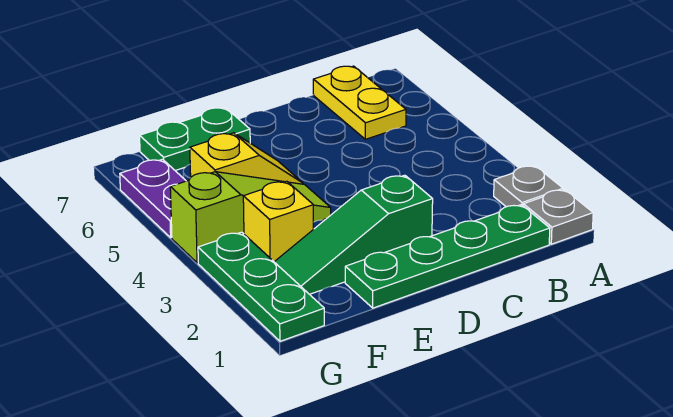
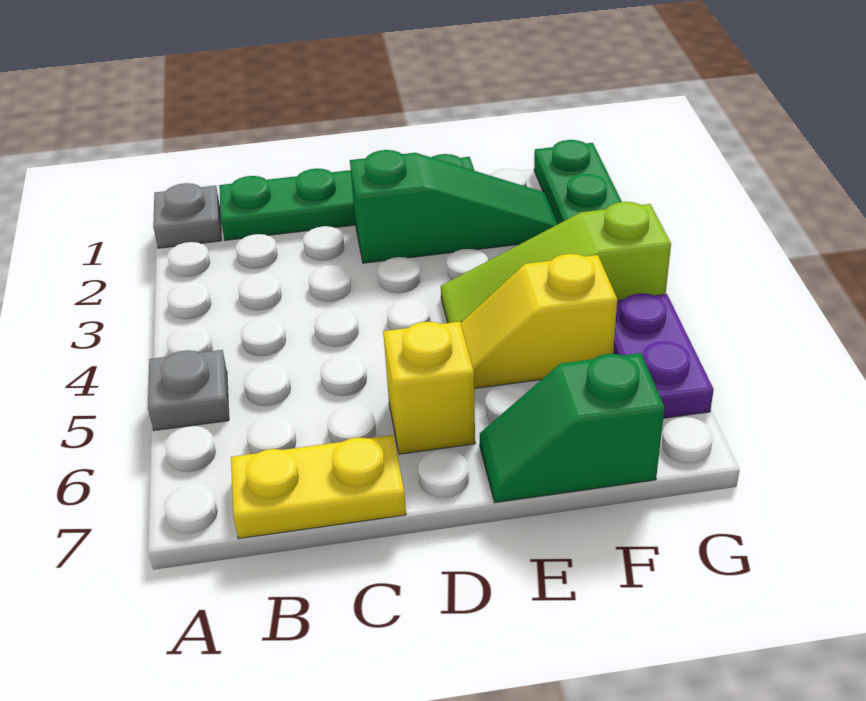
grey plate A2 level 1 -> grey plate A5 level 1
yellow plate B6:B7 level 1 -> yellow plate B7:C7 level 1
green plate E7:F7 level 1 -> green slope E7:F7 level 1 top F
yellow brick F3 level 1 -> yellow brick D6 level 1

